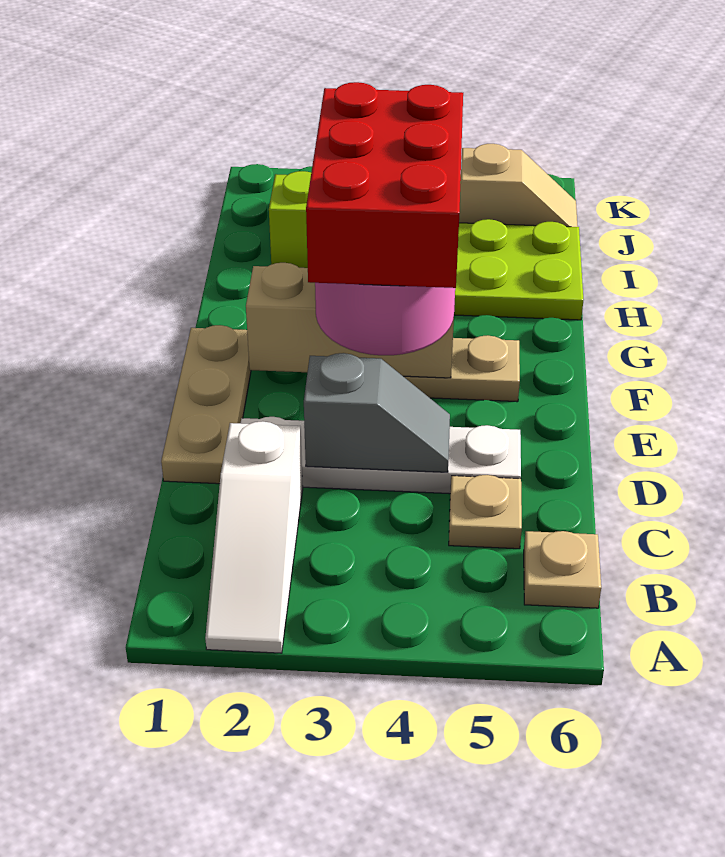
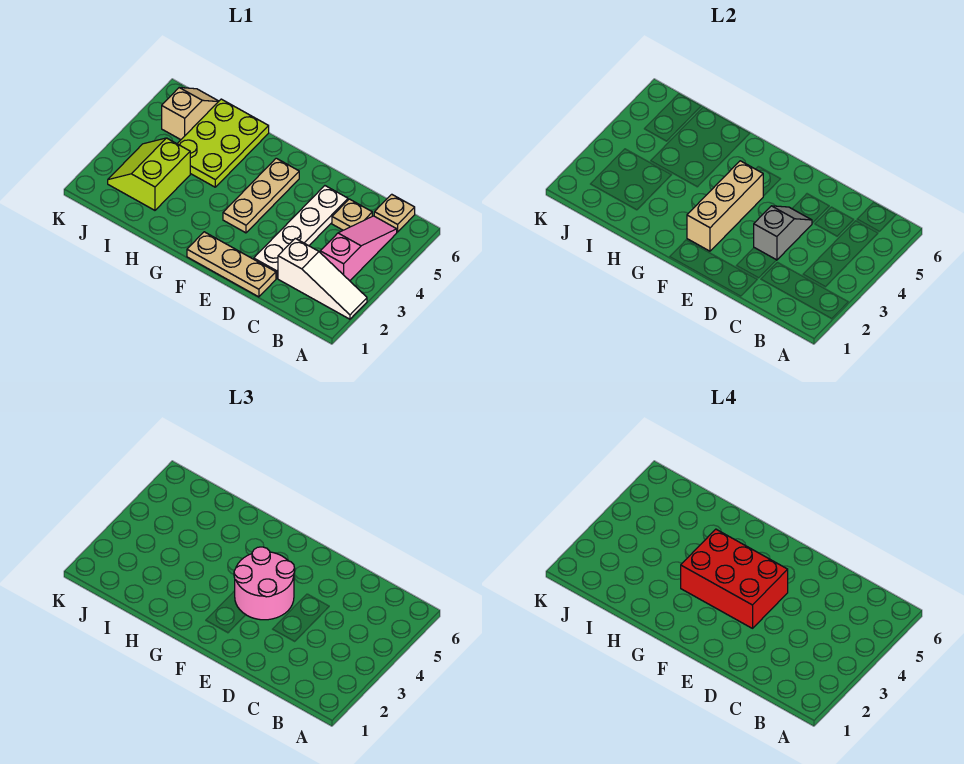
none -> pink slope B3:B5 level 1 top 3

